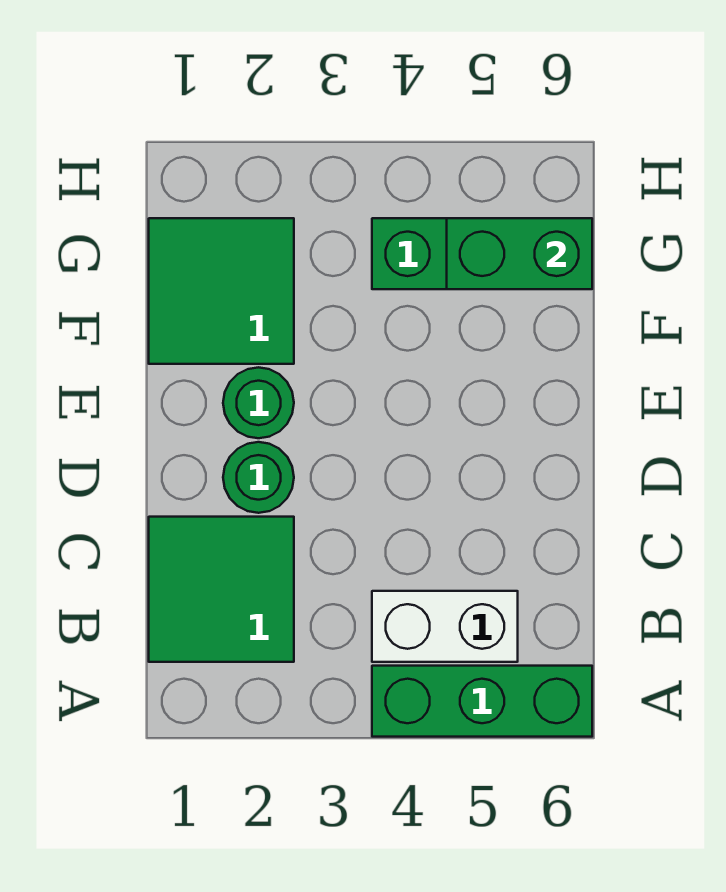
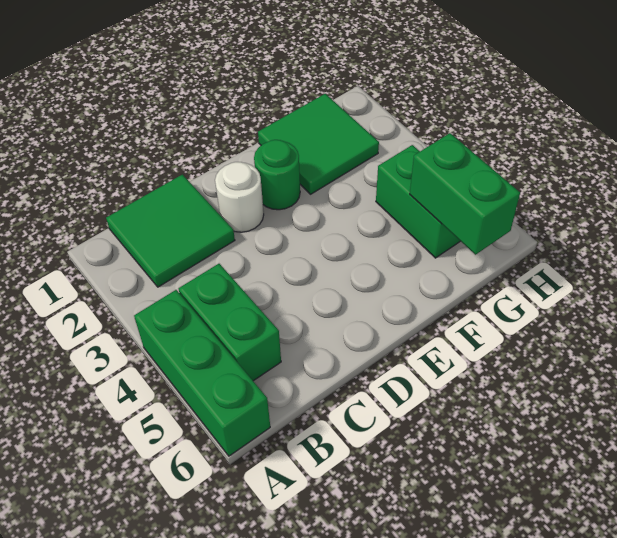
white brick B4:B5 level 1 -> green brick B4:B5 level 1
green round brick D2 level 1 -> white round brick D2 level 1

